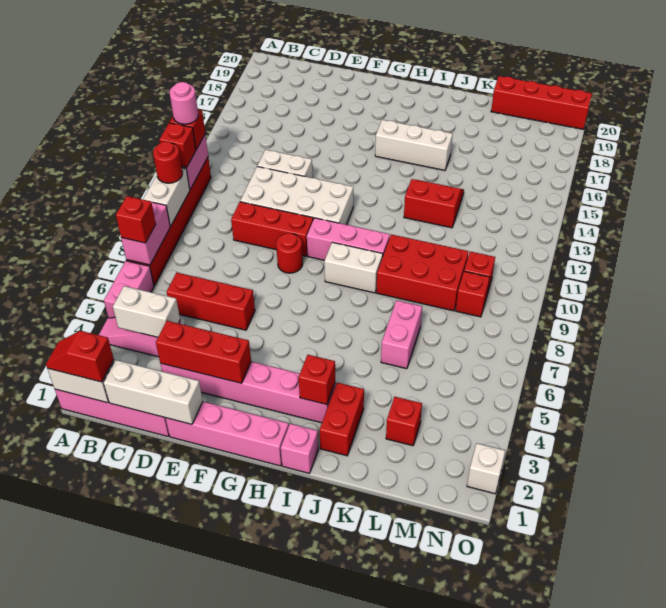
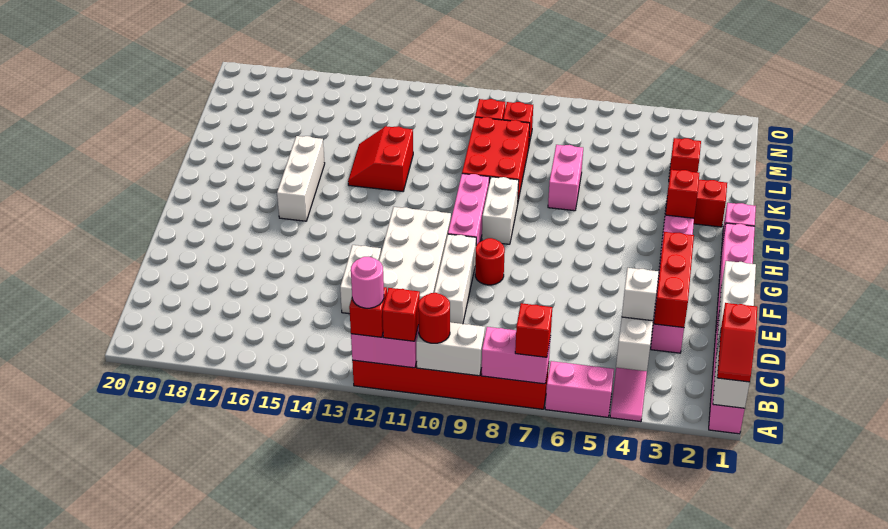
red brick C6:E6 level 1 -> none
red brick D10:F10 level 1 -> white brick D10:F10 level 1
pink brick K6:K7 level 1 -> pink brick J7:K7 level 1
red brick L20:O20 level 1 -> none
white brick O2 level 1 -> white brick C4 level 3

